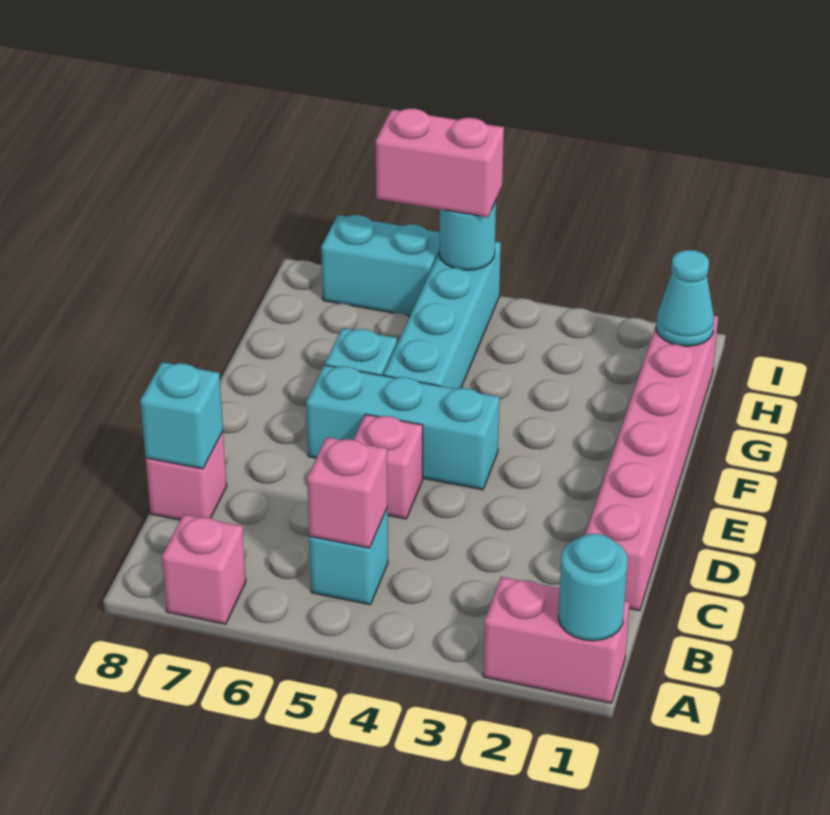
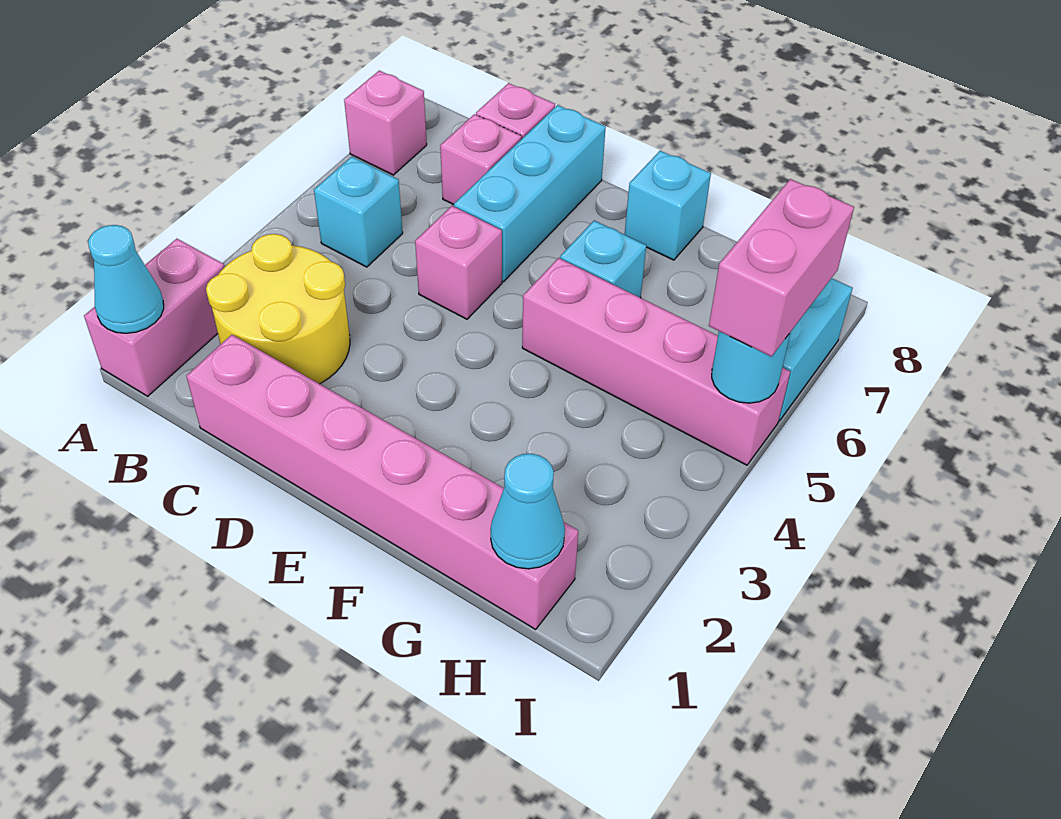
cyan round brick A1 level 2 -> cyan cone A1 level 2
none -> yellow round brick B2:C3 level 1
pink brick B5 level 2 -> pink brick C7 level 1
cyan brick C8 level 2 -> cyan brick F8 level 1
cyan brick E4:E6 level 1 -> cyan brick D6:D8 level 1
cyan brick F5:I5 level 1 -> pink brick F5:I5 level 1

